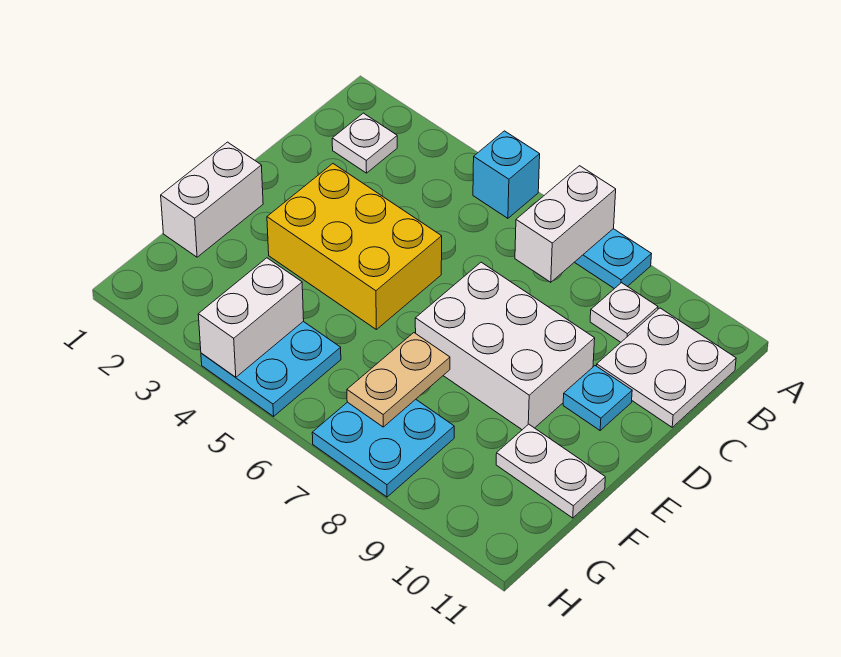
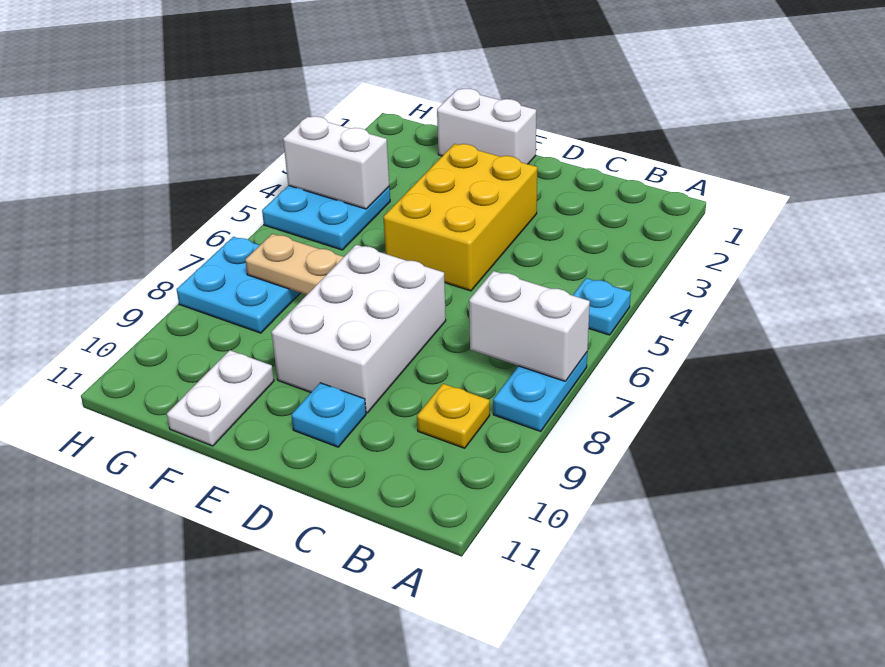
cyan brick A5 level 1 -> cyan plate A5 level 1
white plate B2 level 1 -> none
white plate B9 level 1 -> yellow plate B9 level 1
white plate B10:C11 level 1 -> none

